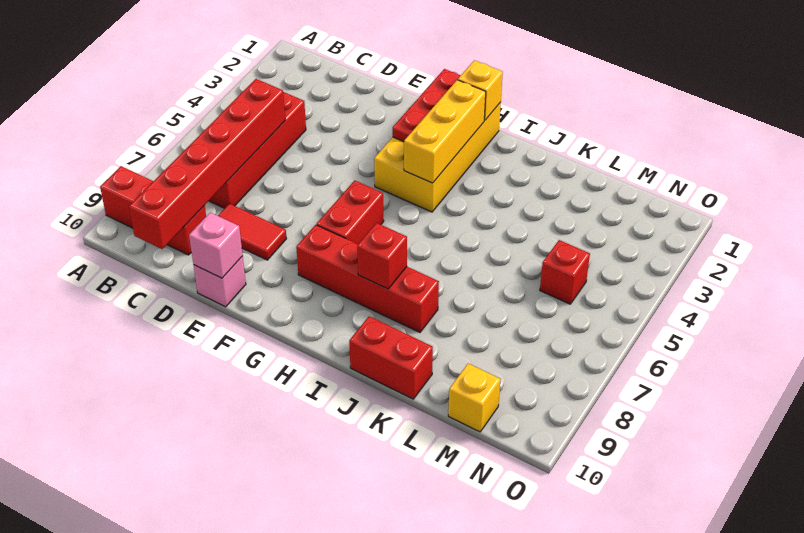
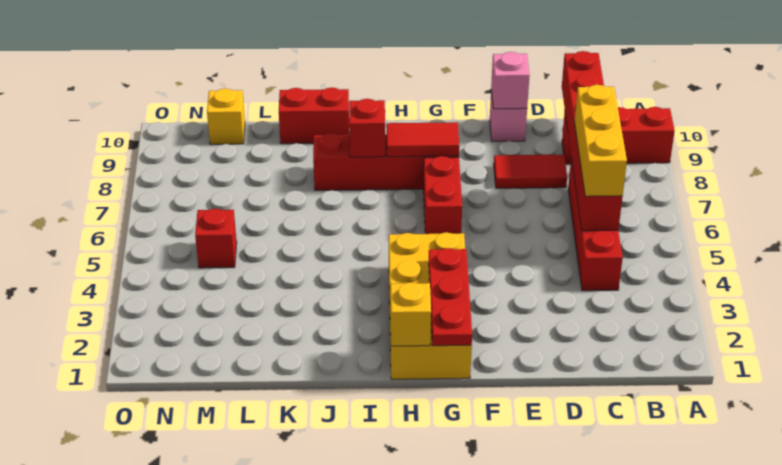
none -> red tile G8:H8 level 2
yellow brick H2:H4 level 2 -> yellow brick C5:C7 level 3

